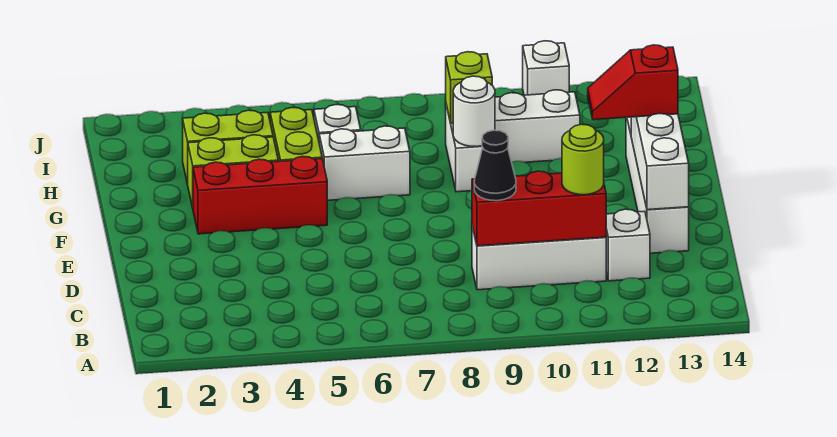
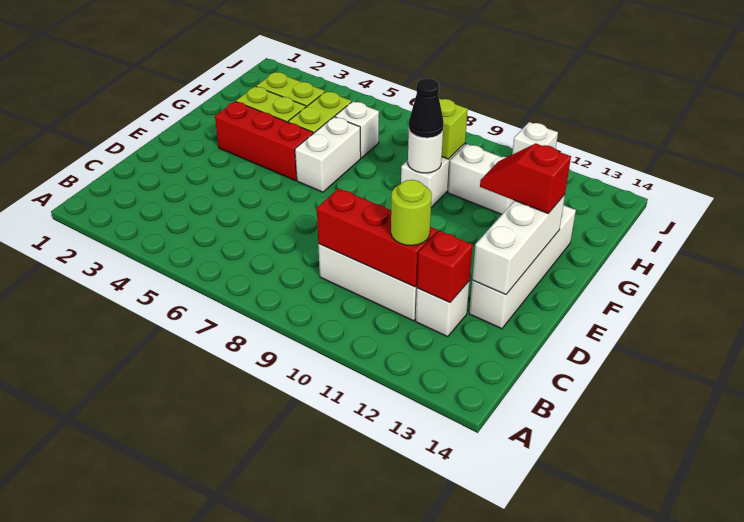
black cone C9 level 3 -> black cone G9 level 3
none -> red brick C12 level 2
white brick G6:G7 level 1 -> white brick F6:G6 level 1

